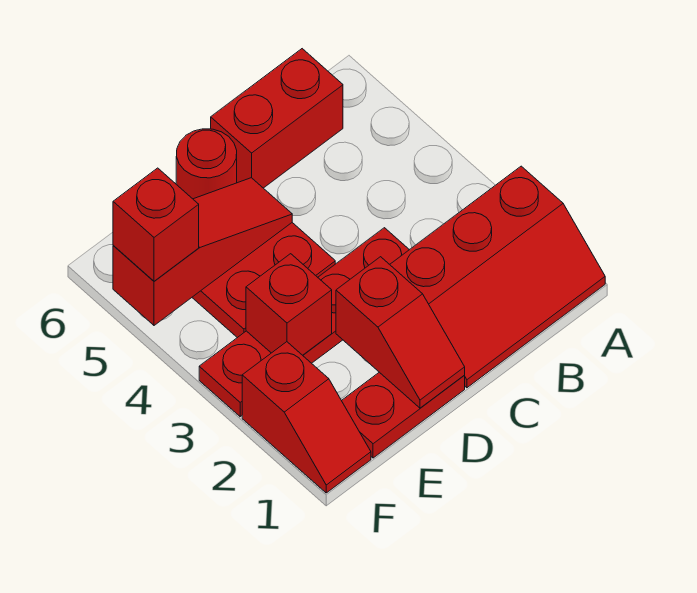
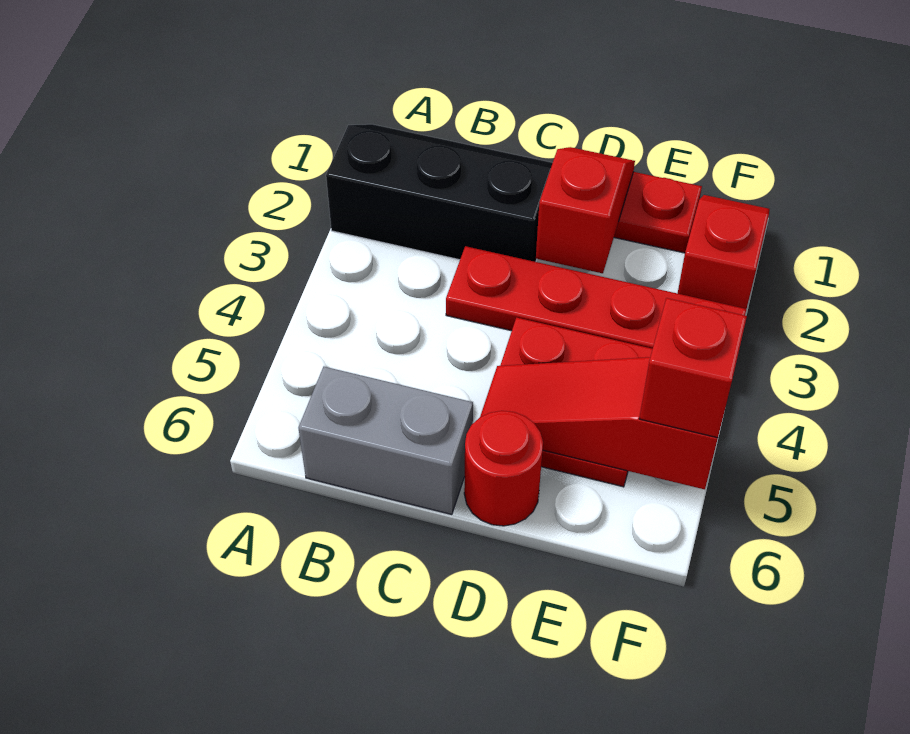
red slope A1:C2 level 1 top 2 -> black slope A1:C2 level 1 top 2
red brick B6:C6 level 1 -> grey brick B6:C6 level 1
red brick E3 level 2 -> none

